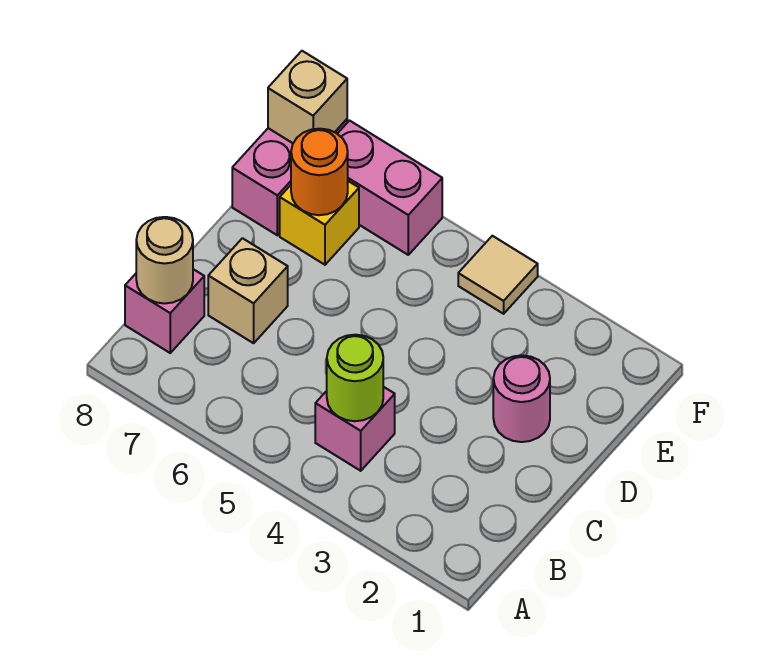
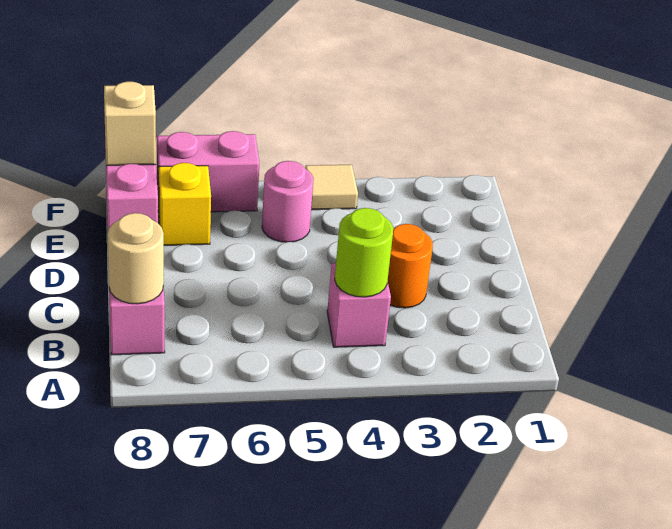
tan brick C7 level 1 -> none
pink round brick D2 level 1 -> pink round brick E5 level 1
orange round brick E7 level 2 -> orange round brick C3 level 1

